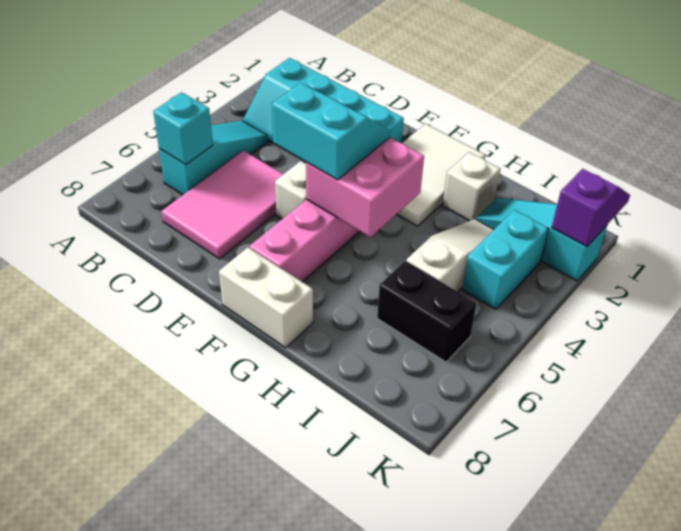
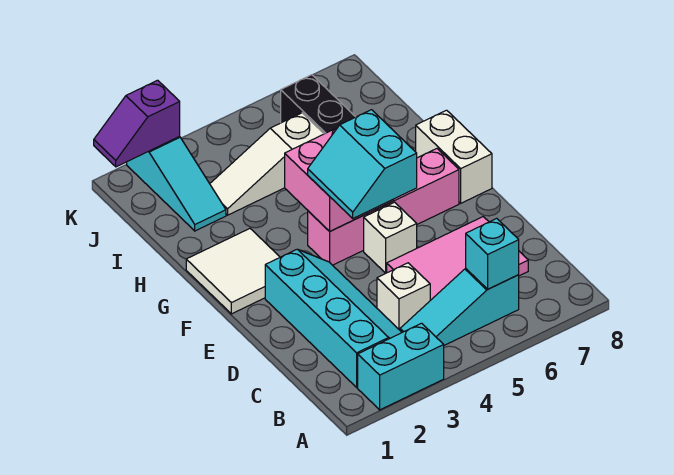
white tile F1:G3 level 1 -> white tile F1:G2 level 1
white brick H2 level 1 -> white brick C4 level 1
cyan brick J3:J4 level 1 -> cyan brick A2:A3 level 1

